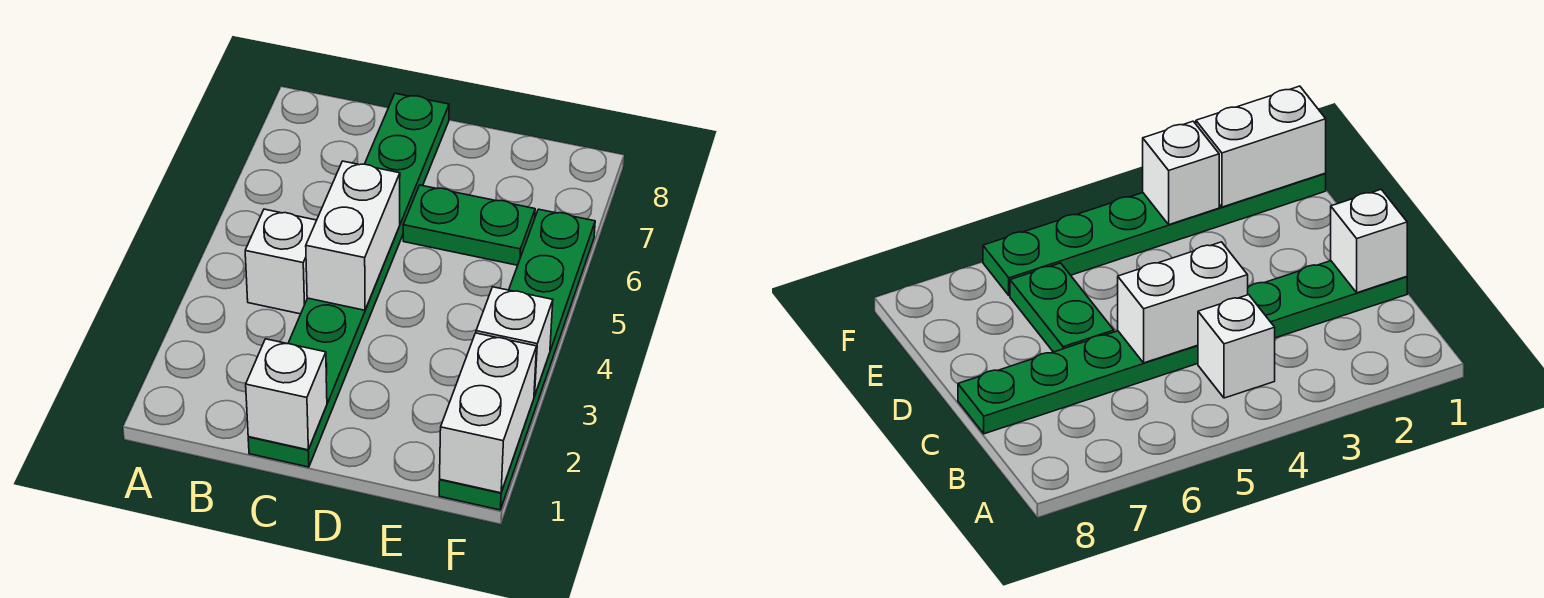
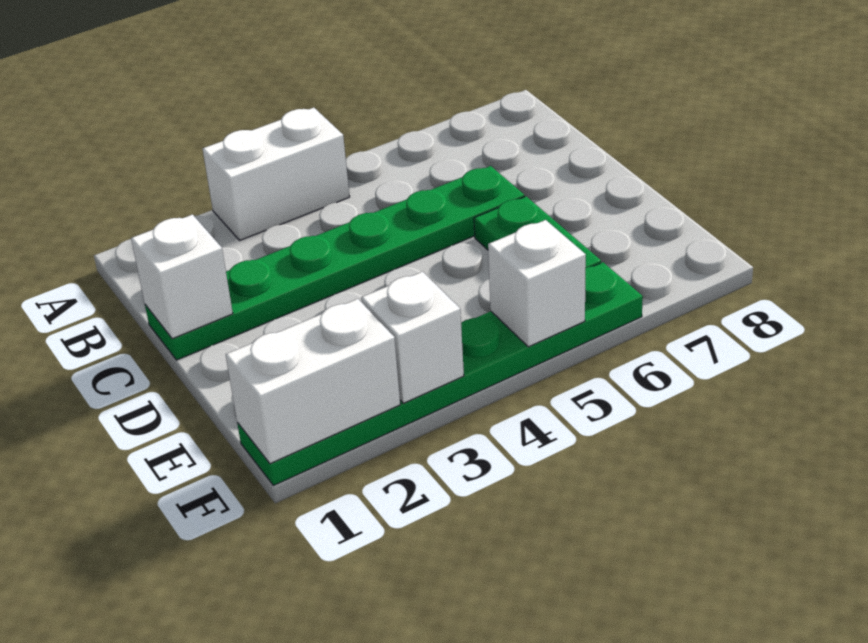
white brick B4 level 1 -> white brick F5 level 2
green plate C1:C8 level 1 -> green plate C1:C6 level 1
white brick C4:C5 level 2 -> white brick A3:A4 level 1

